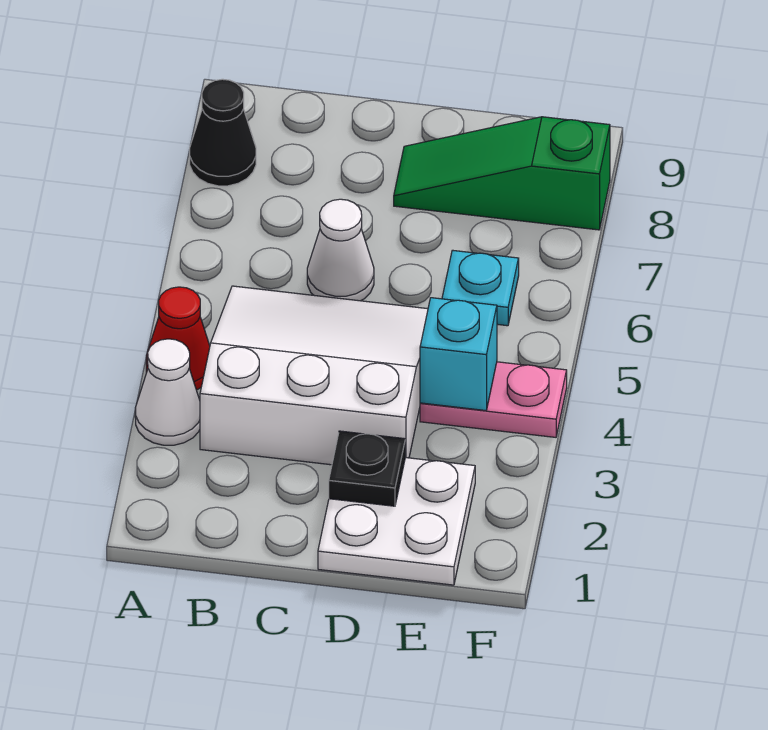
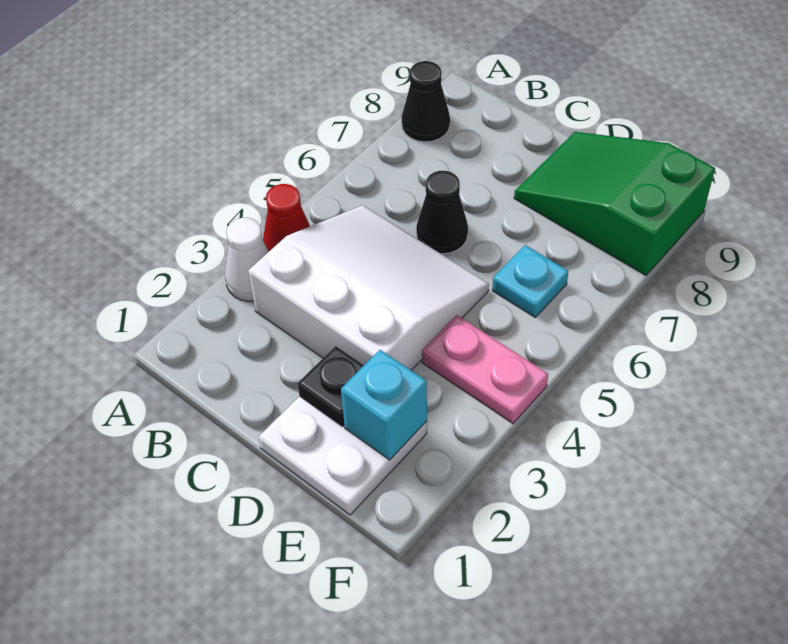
white cone C6 level 1 -> black cone C6 level 1
green slope D8:F8 level 1 top F -> green slope D8:F9 level 1 top F
cyan brick E4 level 2 -> cyan brick E2 level 2

